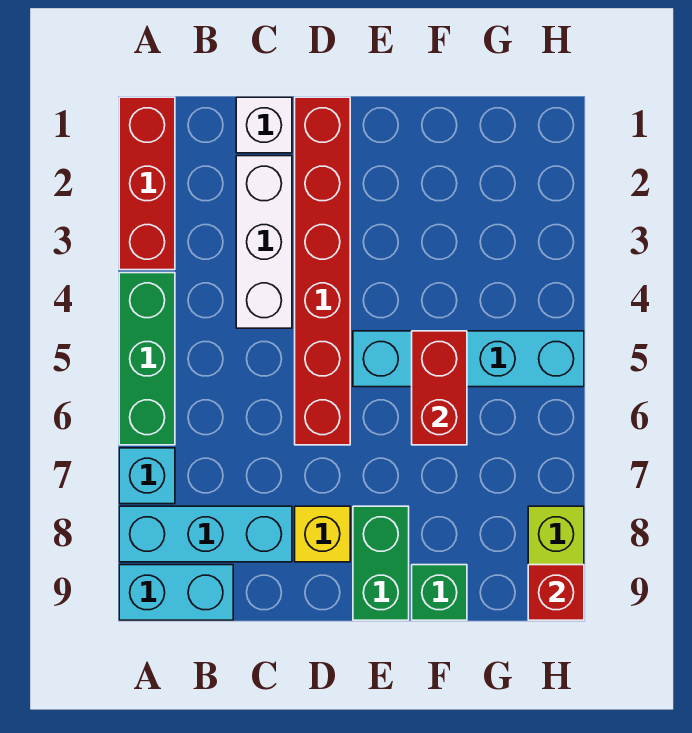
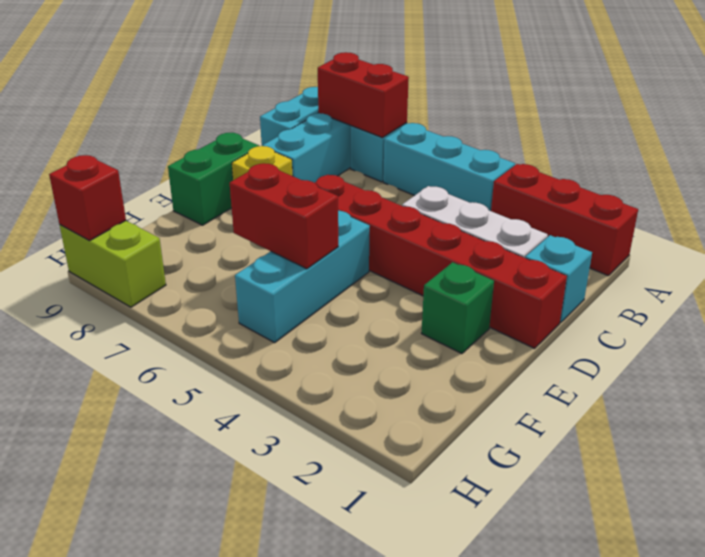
green brick A4:A6 level 1 -> cyan brick A4:A6 level 1
none -> red brick A7:A8 level 2
white brick C1 level 1 -> cyan brick C1 level 1
cyan brick E5:H5 level 1 -> cyan brick E5:G5 level 1
green brick E8:E9 level 1 -> green brick D9:E9 level 1
green brick F9 level 1 -> green brick E2 level 1

